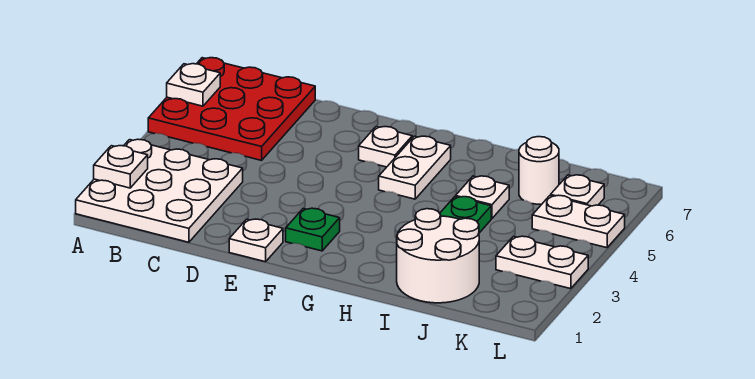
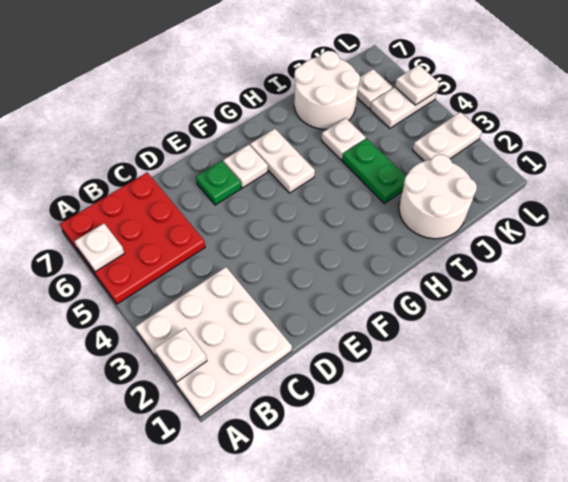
white plate E1 level 1 -> white plate L5 level 2
green plate F2 level 1 -> green plate E6 level 1
white round brick J6 level 1 -> white round brick I6:J7 level 1

